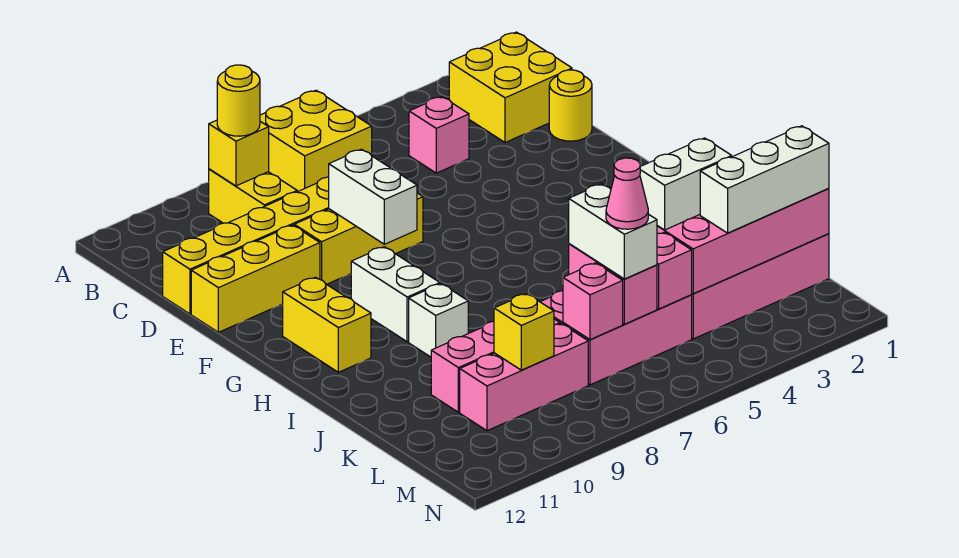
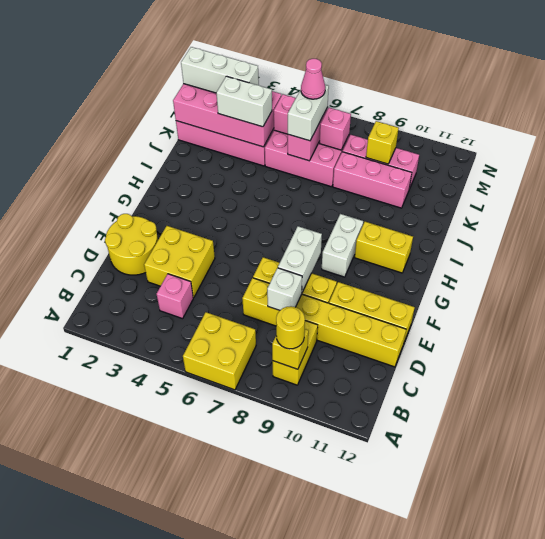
yellow brick B1:C2 level 1 -> yellow brick D3:E4 level 1
yellow round brick D1 level 1 -> yellow round brick D1:E2 level 1
yellow brick G11:H11 level 1 -> yellow brick H10:H11 level 1
white brick I9 level 1 -> white brick D8 level 2

